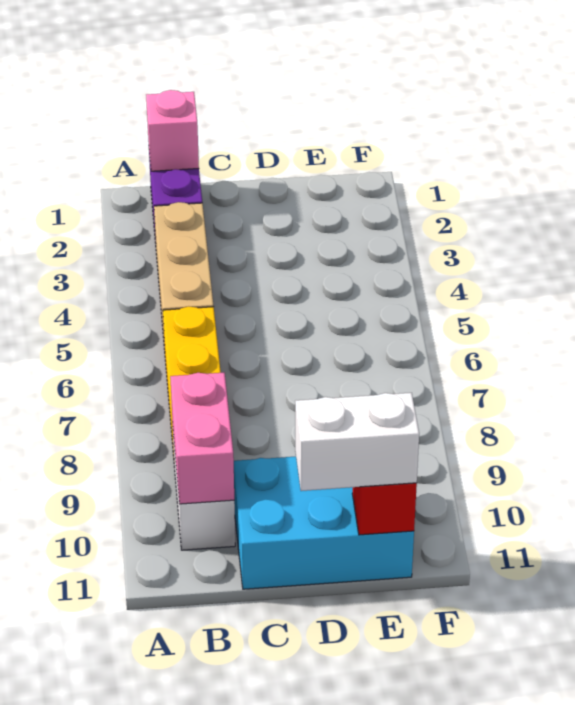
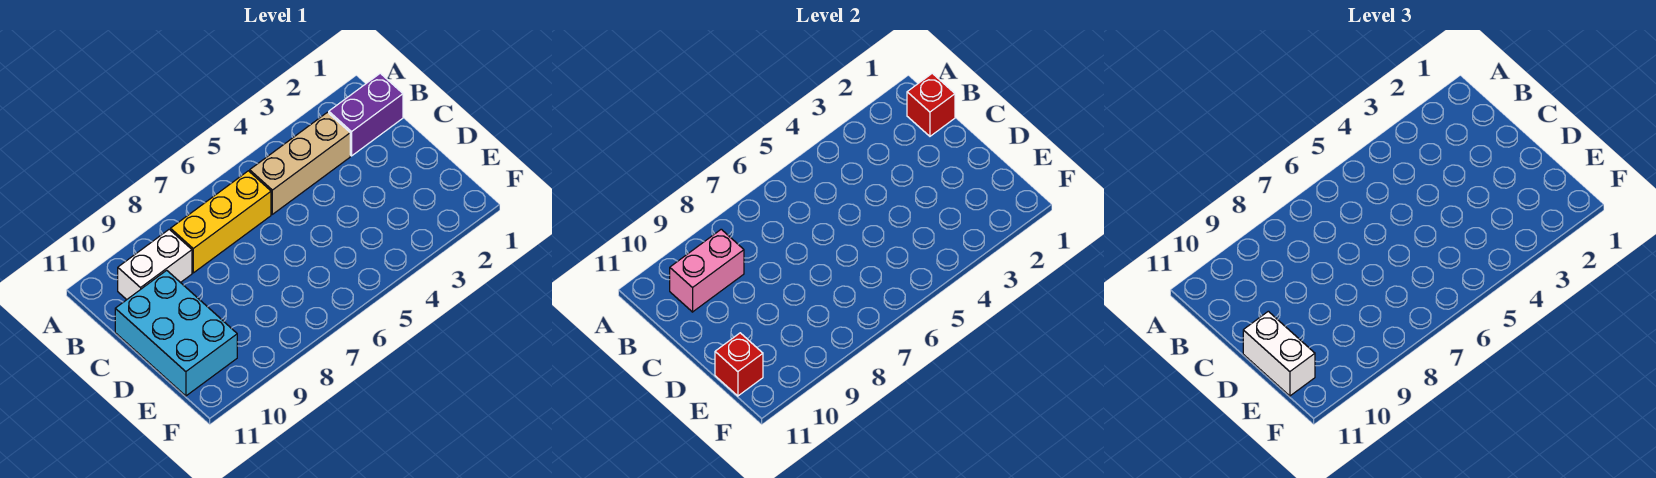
pink brick B1 level 2 -> red brick B1 level 2

